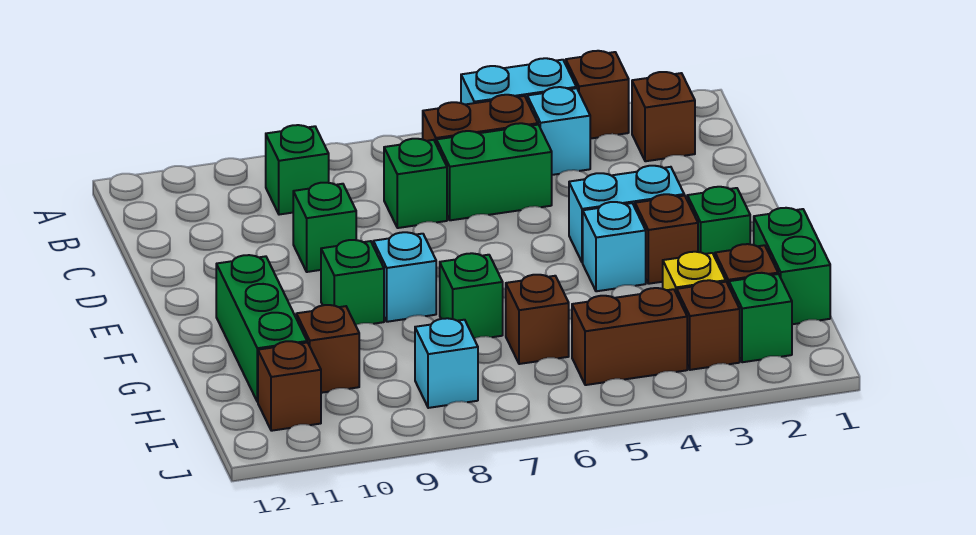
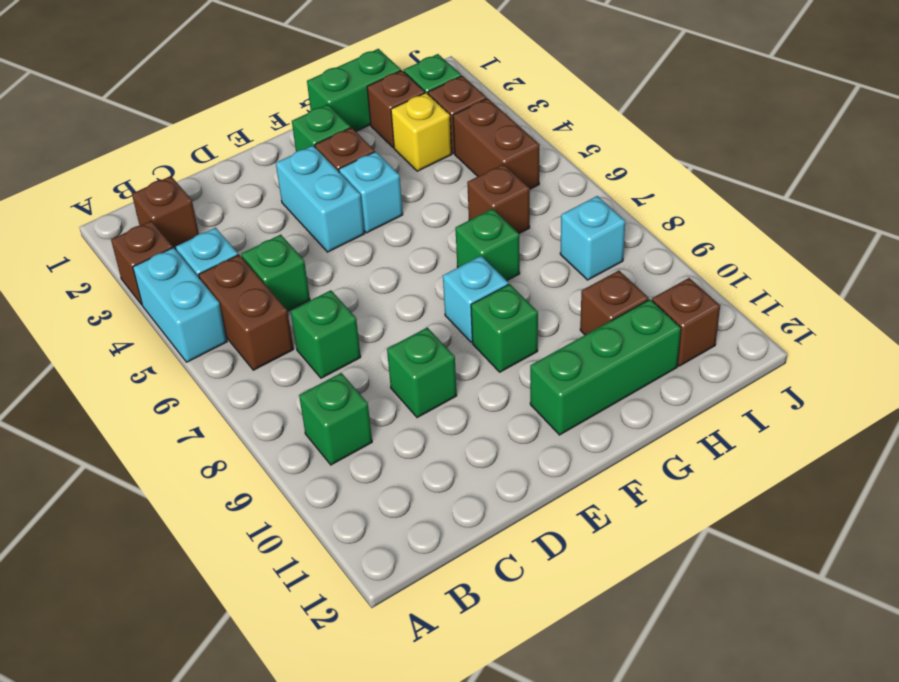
green brick C5:C6 level 1 -> green brick C5 level 1

